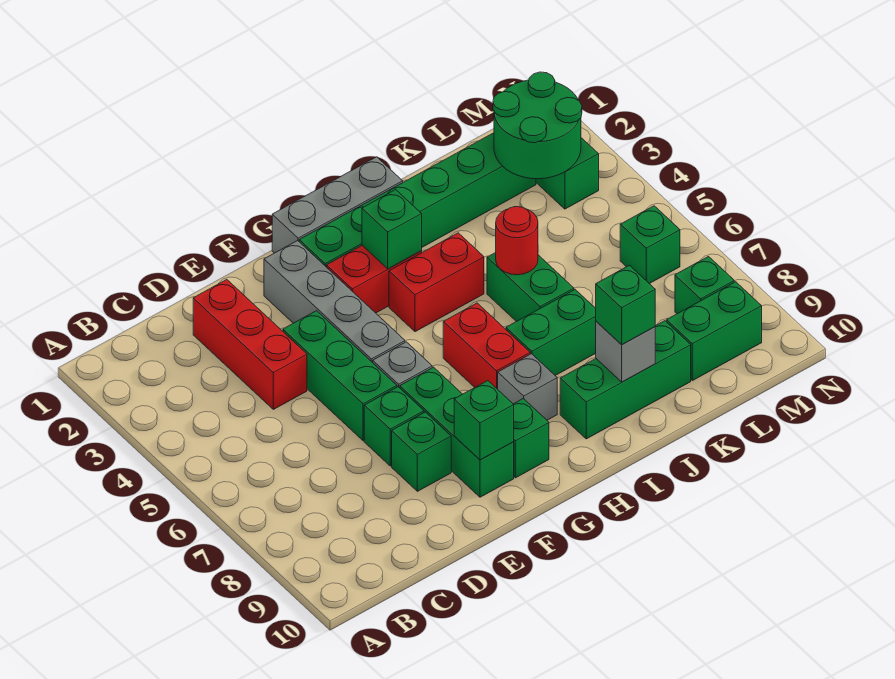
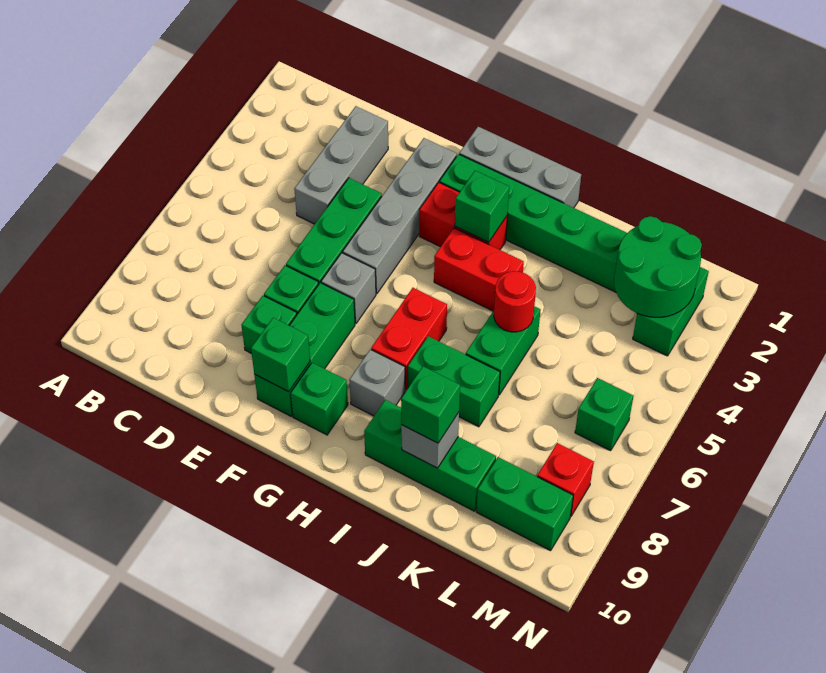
red brick D2:D4 level 1 -> grey brick D2:D4 level 1
green brick M8 level 1 -> red brick M8 level 1

